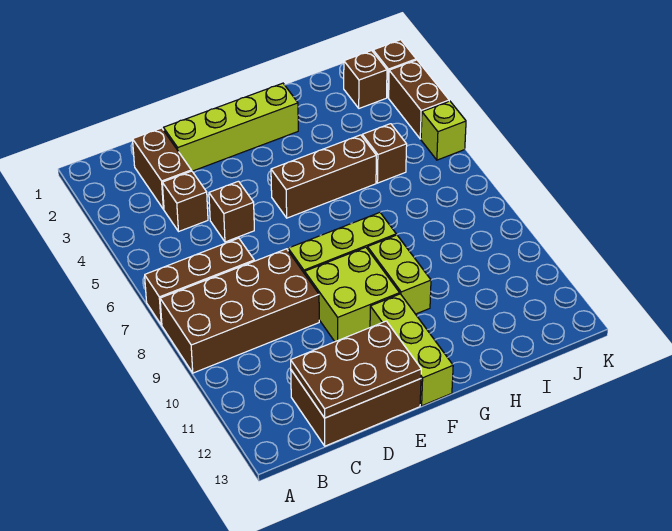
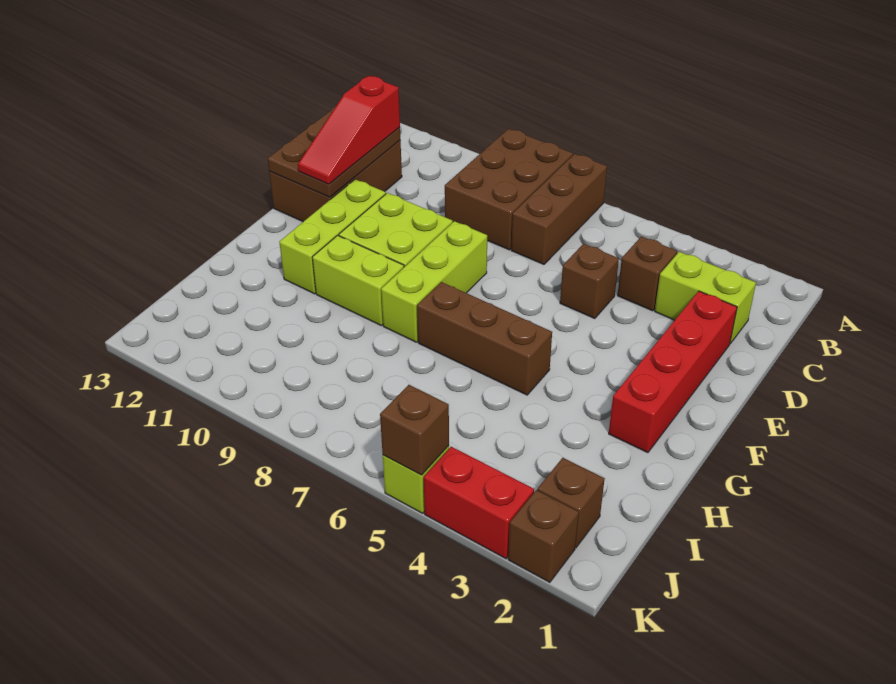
brown brick A8:D9 level 1 -> brown brick A8:C9 level 1
brown brick C2:C3 level 1 -> lime brick C2:C3 level 1
none -> red slope C12:E12 level 3 top C
lime brick D2:G2 level 1 -> red brick D2:G2 level 1
brown brick F5:H5 level 1 -> brown brick G5:G7 level 1
lime brick F11:F13 level 1 -> lime brick E11:G11 level 1
brown brick I5 level 1 -> brown brick K5 level 2
brown brick K3:K4 level 1 -> red brick K3:K4 level 1

